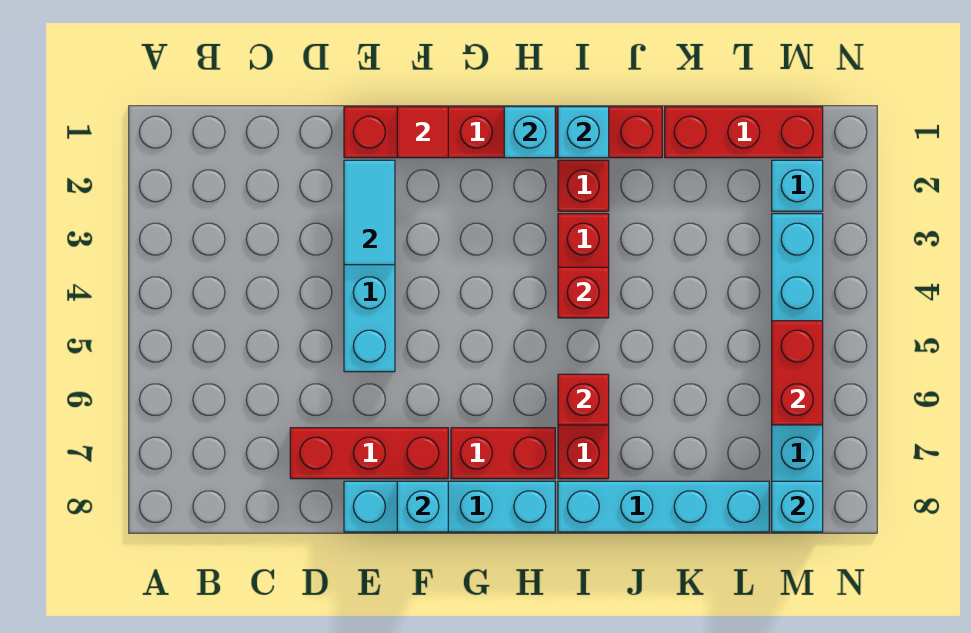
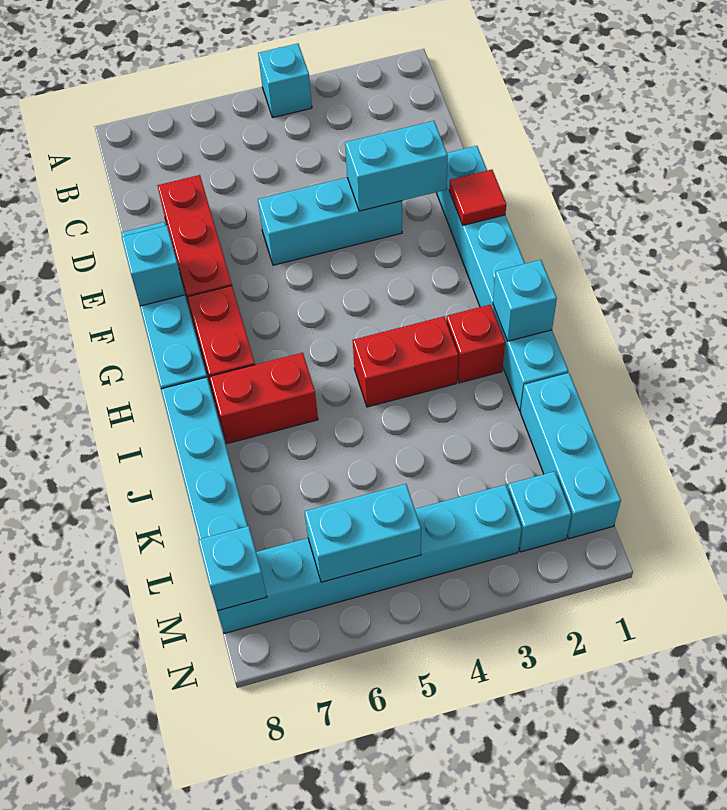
red brick E1:J1 level 1 -> cyan brick E1:J1 level 1
cyan tile E2:E3 level 2 -> cyan brick E2:E3 level 2
cyan brick H1 level 2 -> cyan brick A4 level 1
red brick I4 level 2 -> none
red brick I6 level 2 -> none
red brick K1:M1 level 1 -> cyan brick K1:M1 level 1
red brick M5:M6 level 2 -> cyan brick M5:M6 level 2

